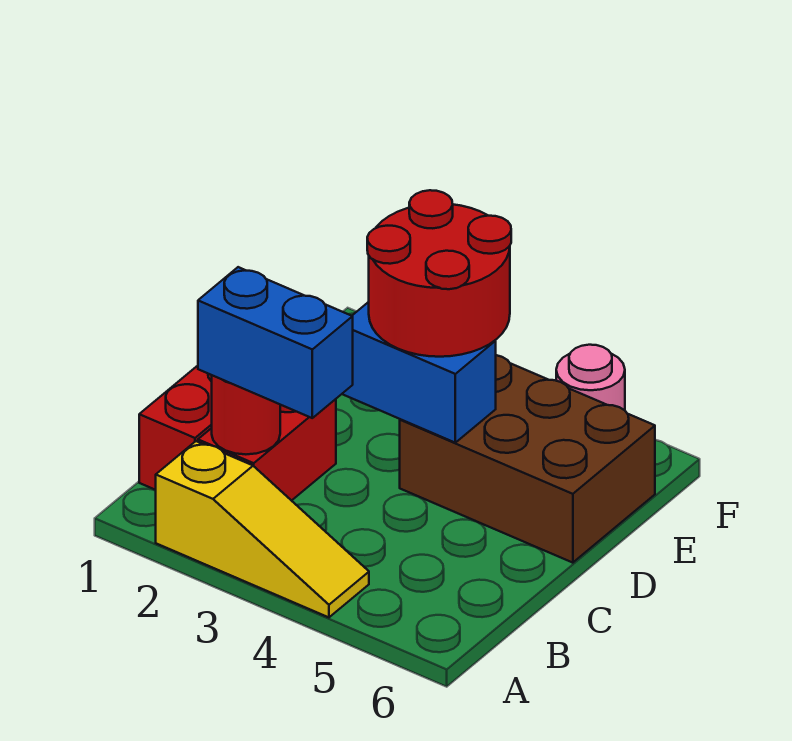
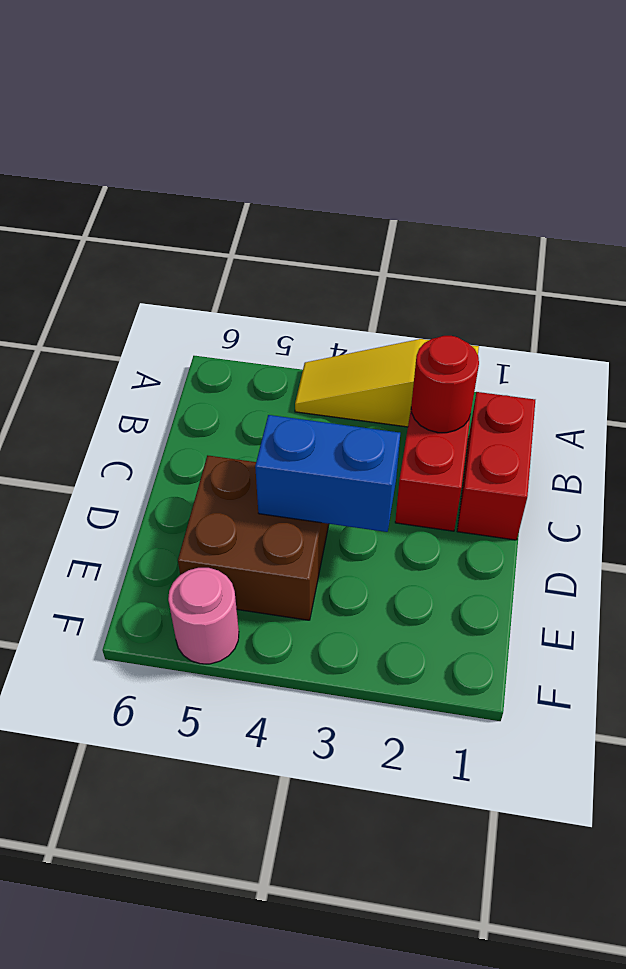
blue brick B2:B3 level 3 -> none
red round brick D3:E4 level 3 -> none
brown brick D4:E6 level 1 -> brown brick D4:E5 level 1

